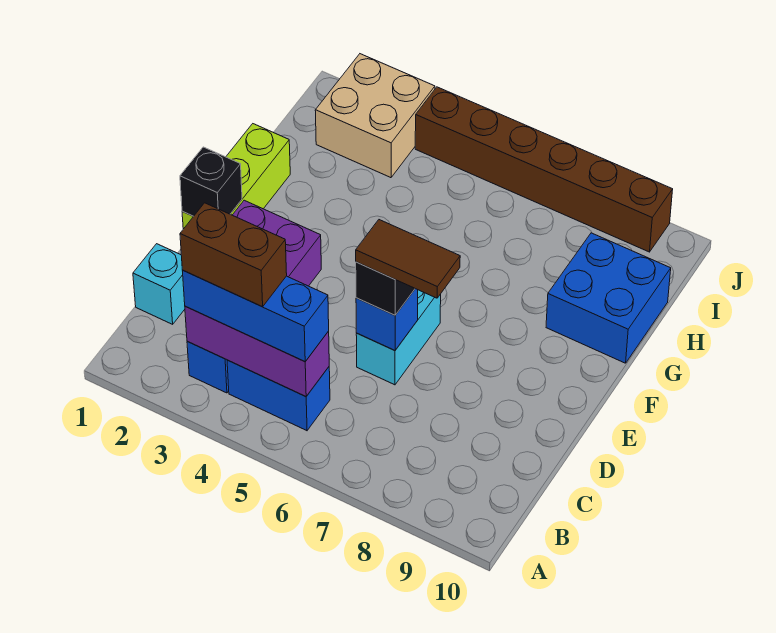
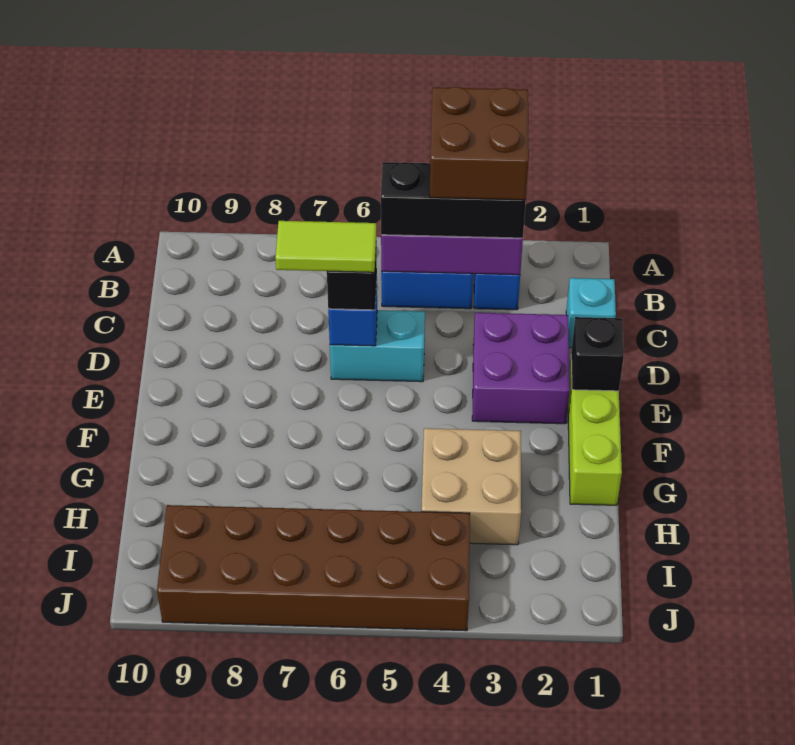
blue brick B3:B5 level 3 -> black brick B3:B5 level 3
brown brick B3:B4 level 4 -> brown brick A3:B4 level 4
cyan brick D6:E6 level 1 -> cyan brick D5:D6 level 1
brown tile D6:D7 level 4 -> lime tile D6:D7 level 4
blue brick G9:H10 level 1 -> none
tan brick I2:J3 level 1 -> tan brick G3:H4 level 1
brown brick J4:J9 level 1 -> brown brick I4:J9 level 1

